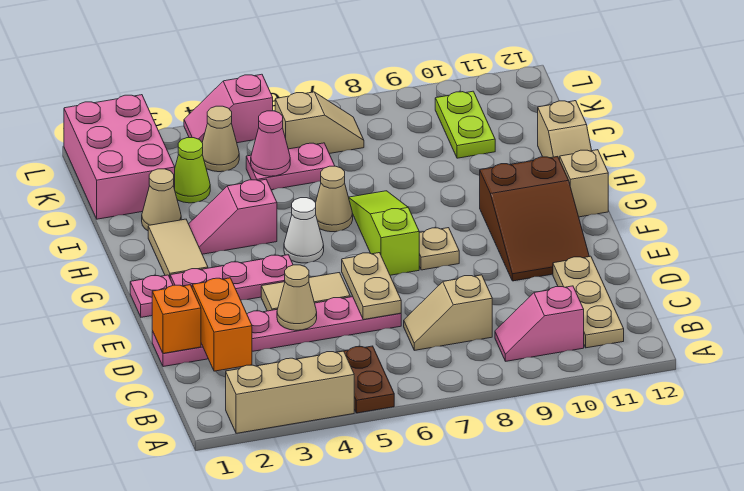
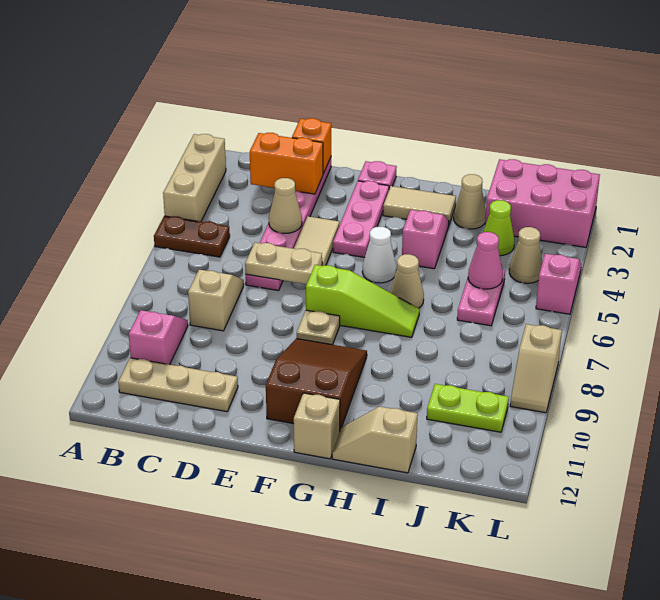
brown slope E10:G11 level 1 top G -> brown slope F9:G11 level 1 top 11
tan slope K6:K7 level 1 top 6 -> tan slope L8:L9 level 1 top 8

